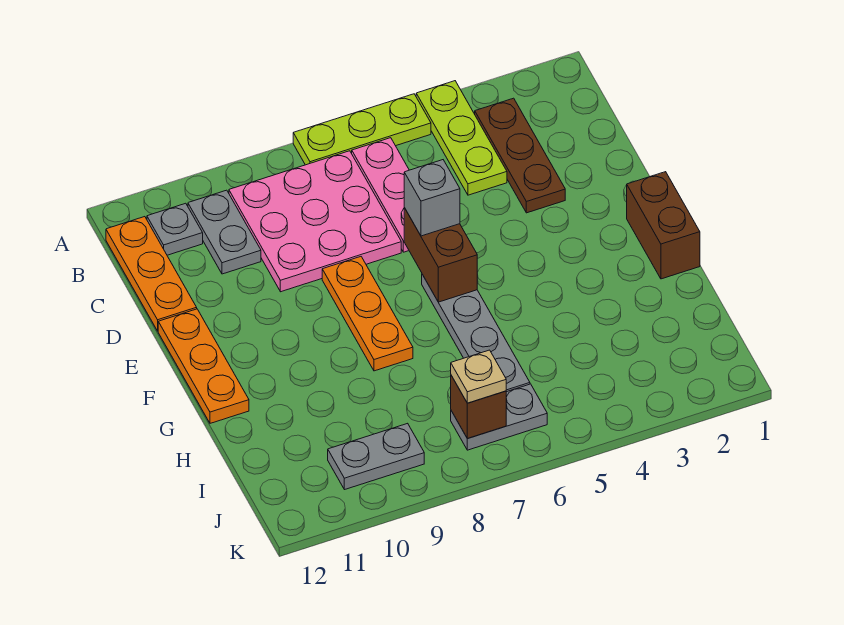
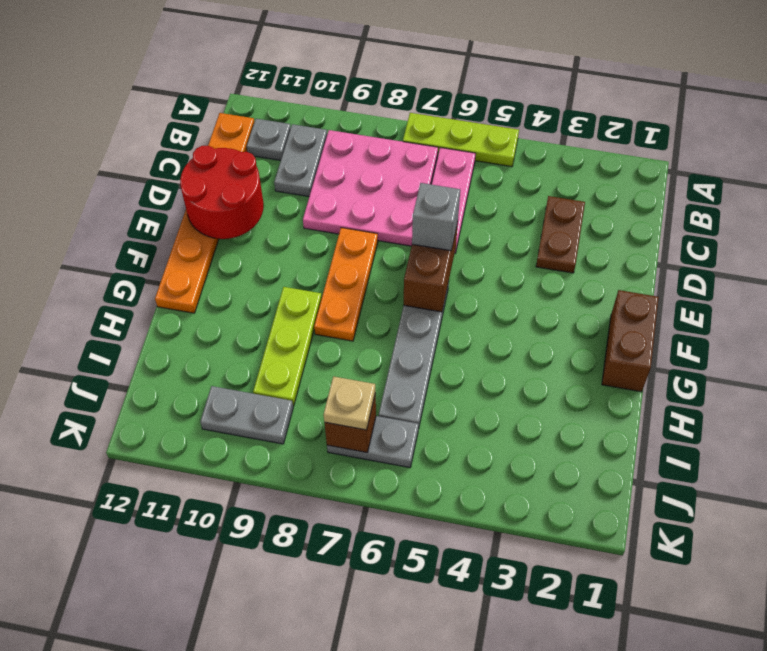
lime plate A4:C4 level 1 -> lime plate G9:I9 level 1
brown plate B3:D3 level 1 -> brown plate C3:D3 level 1
none -> red round brick D11:E12 level 2

